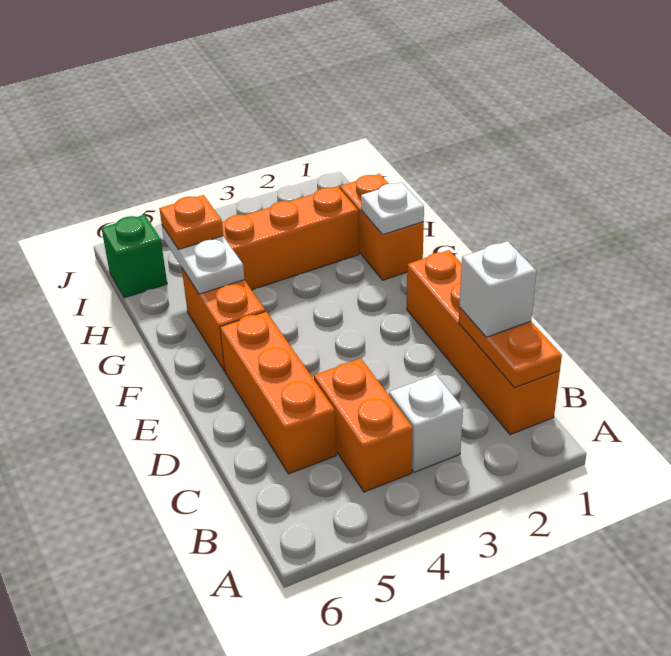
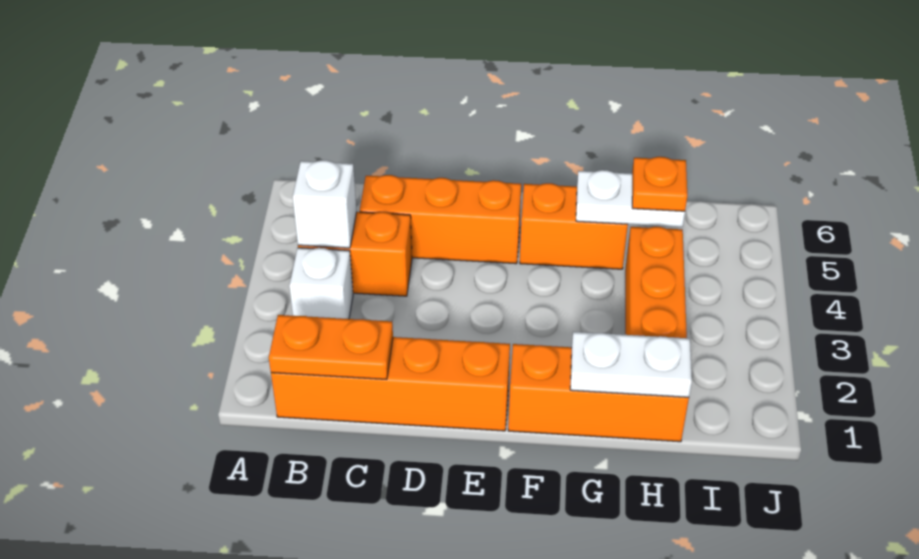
white brick C1 level 3 -> white brick B4 level 2
orange brick G1:H1 level 1 -> orange brick F1:H1 level 1
white plate G1 level 2 -> white plate G1:H1 level 2
green brick I6 level 1 -> none

